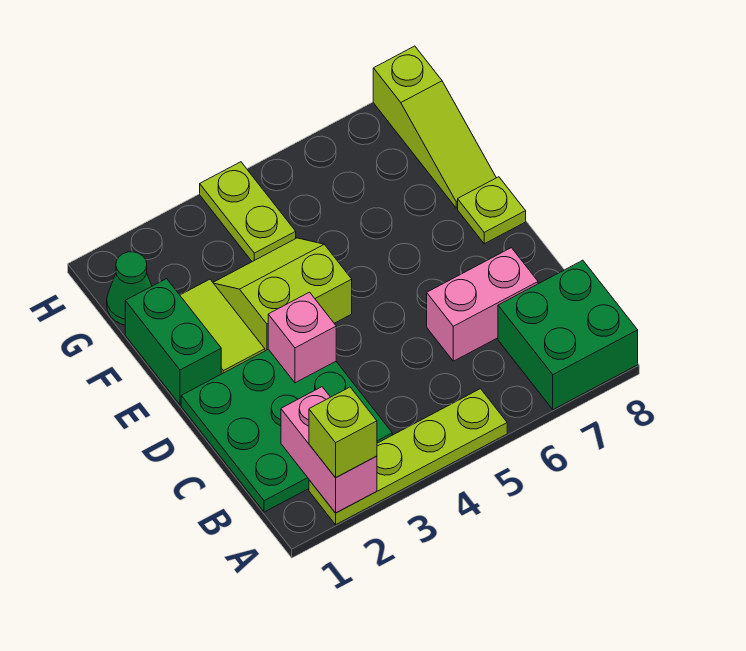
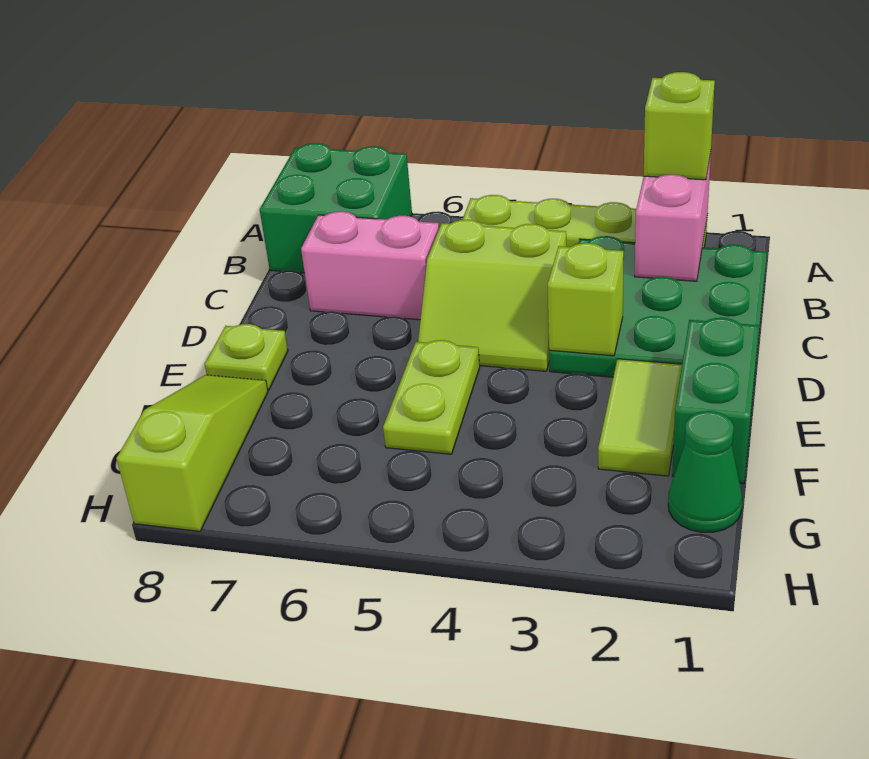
pink brick D3 level 2 -> lime brick D3 level 2
lime slope E3:F4 level 1 top E -> lime slope C4:D5 level 1 top C
lime plate G4:H4 level 1 -> lime plate E5:F5 level 1

